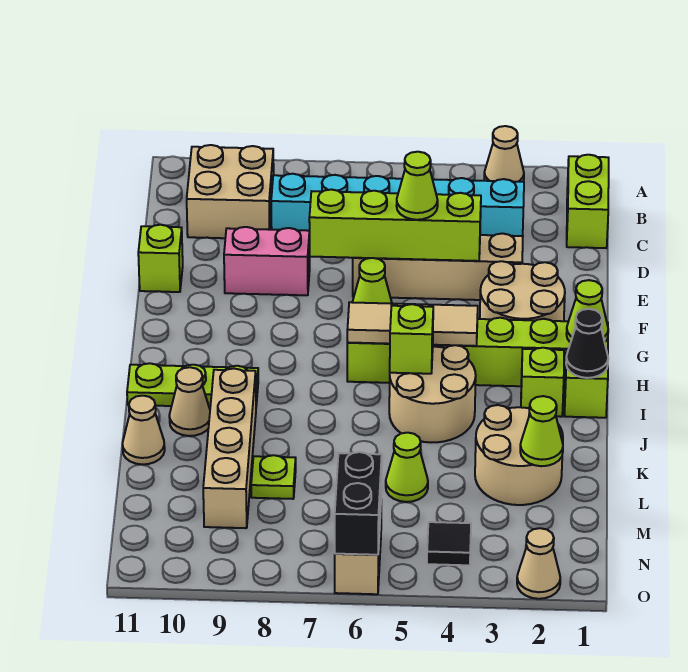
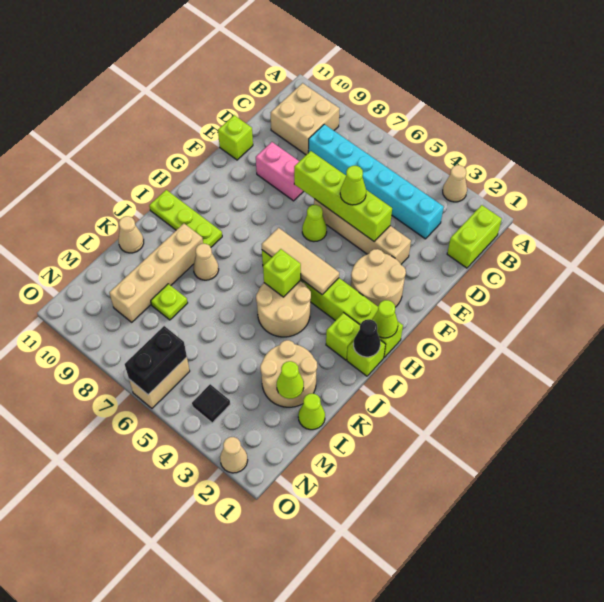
tan cone J10 level 1 -> tan cone J8 level 1
lime cone L5 level 1 -> lime cone L1 level 1

